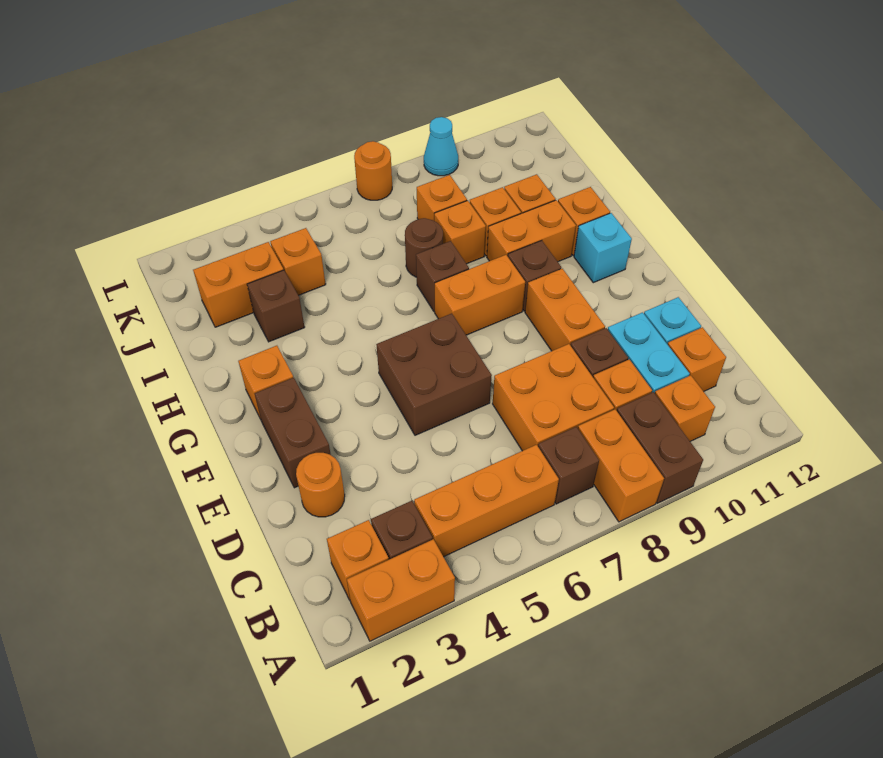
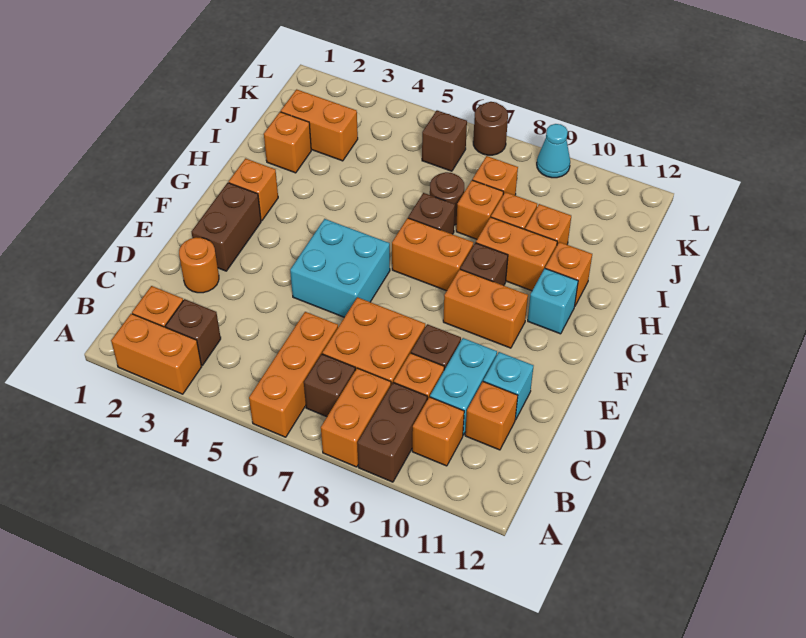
orange brick B4:B6 level 1 -> orange brick A6:C6 level 1
brown brick E5:F6 level 1 -> cyan brick E5:F6 level 1
orange brick E9:F9 level 1 -> orange brick F9:F10 level 1
brown brick I3 level 1 -> brown brick K6 level 1
orange brick J4 level 1 -> orange brick I2 level 1
orange round brick L7 level 1 -> brown round brick L7 level 1

